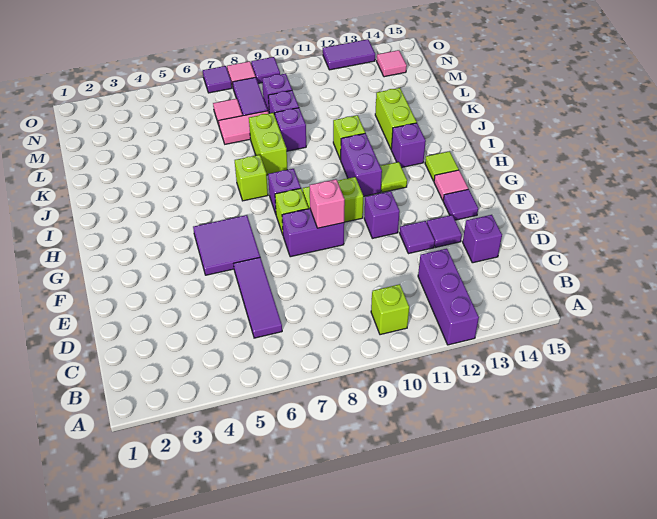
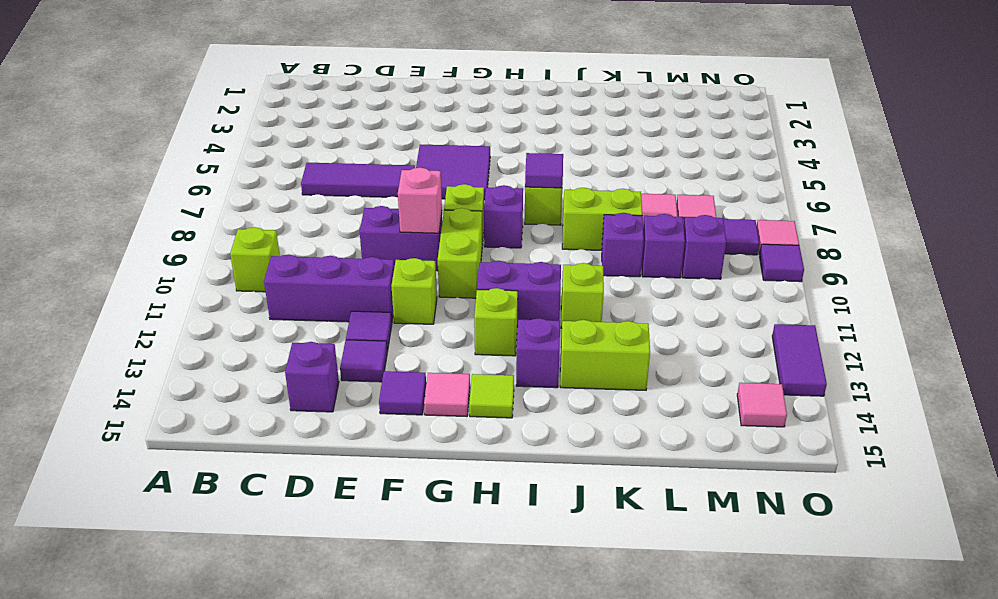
purple brick A12:C12 level 1 -> purple brick C11:E11 level 1
purple brick F8:F9 level 1 -> purple brick E9:F9 level 1
purple brick F11 level 1 -> lime brick F11 level 1
lime tile H12 level 1 -> lime brick H12 level 1
purple tile O7 level 1 -> purple tile I7 level 2

